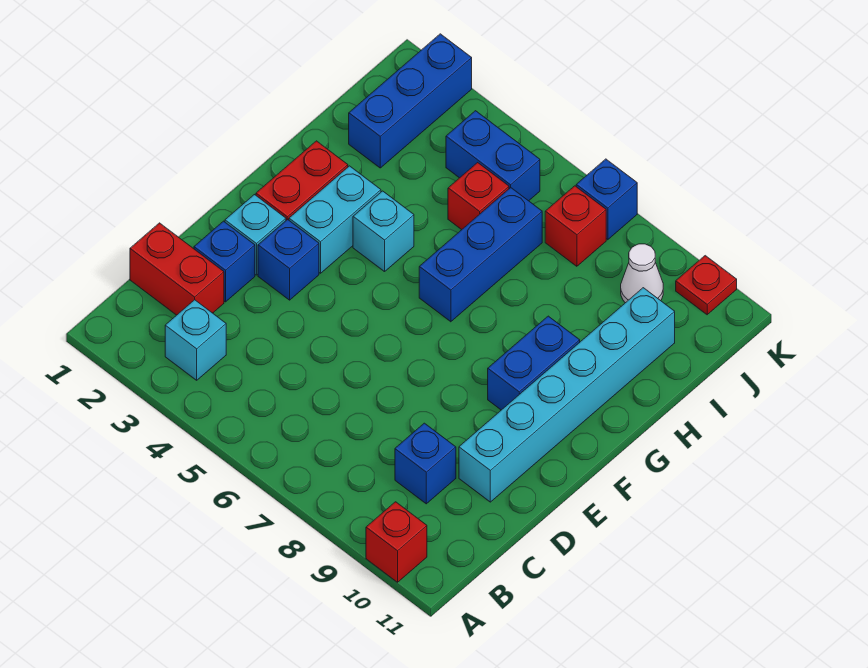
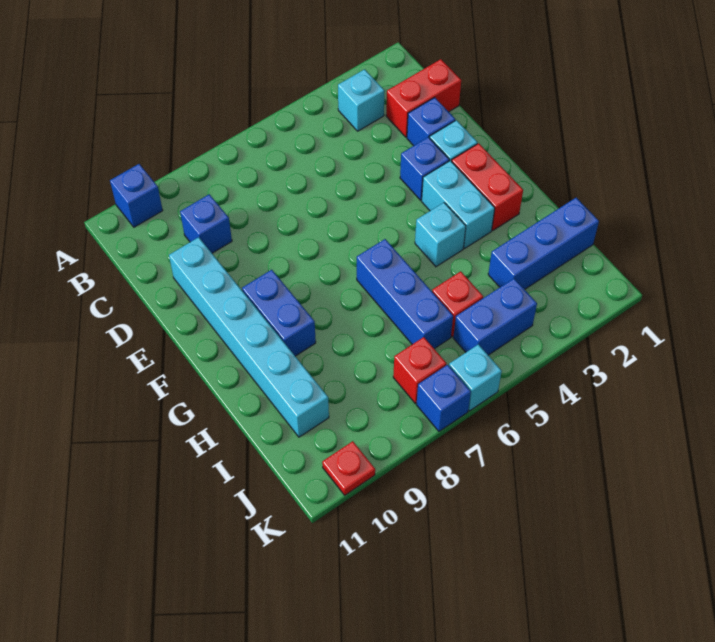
red brick A10 level 1 -> blue brick A10 level 1
blue brick I2:K2 level 1 -> blue brick I1:I3 level 1
white cone J9 level 1 -> none
none -> cyan brick K6 level 1

